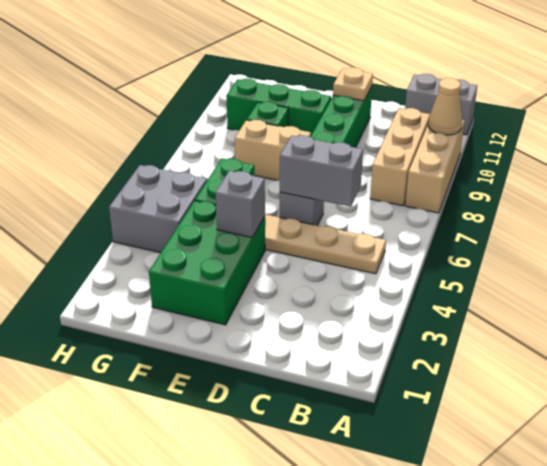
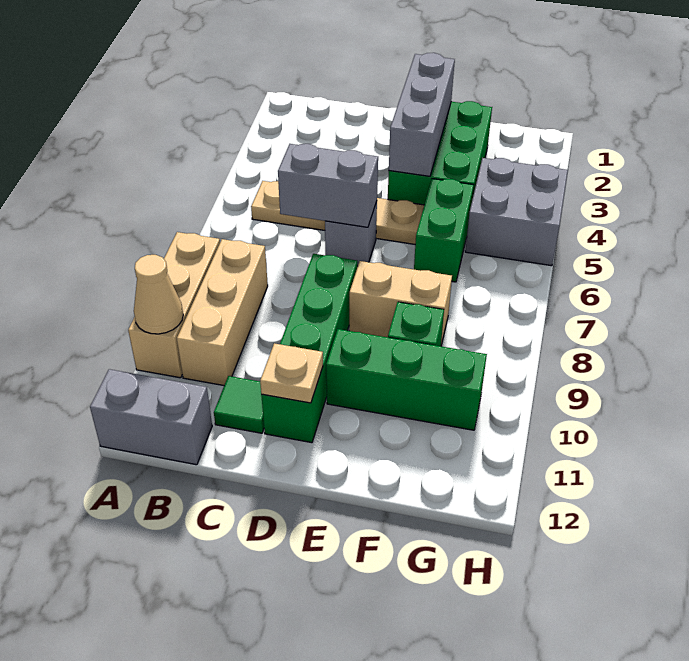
none -> green tile C11 level 1
grey brick E4 level 2 -> grey brick E2:E4 level 2

